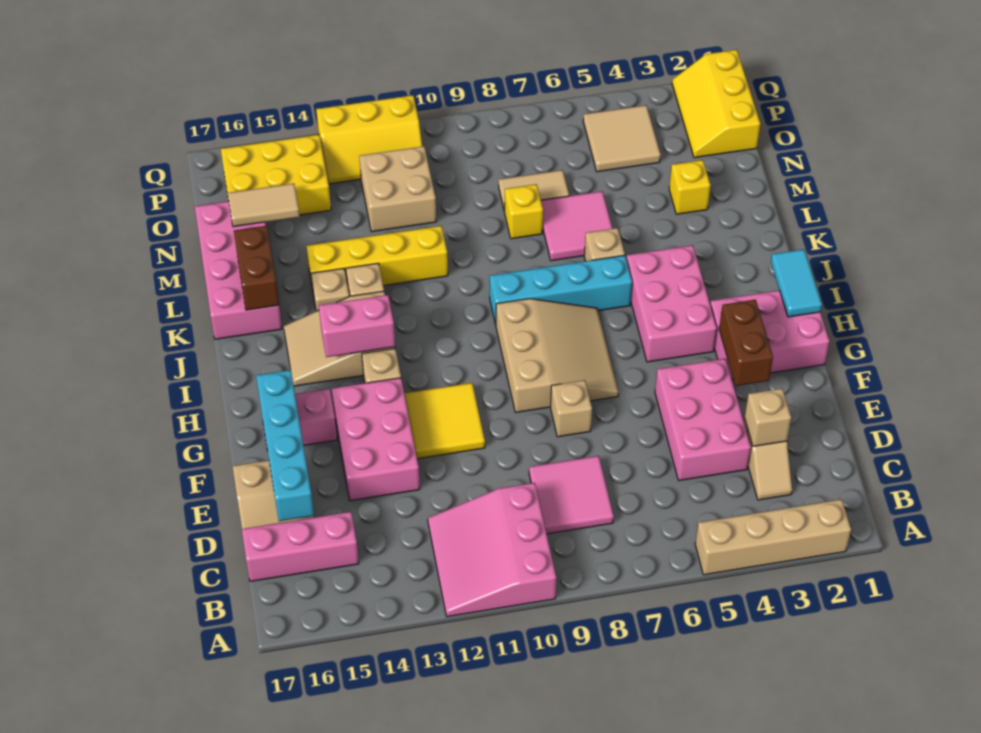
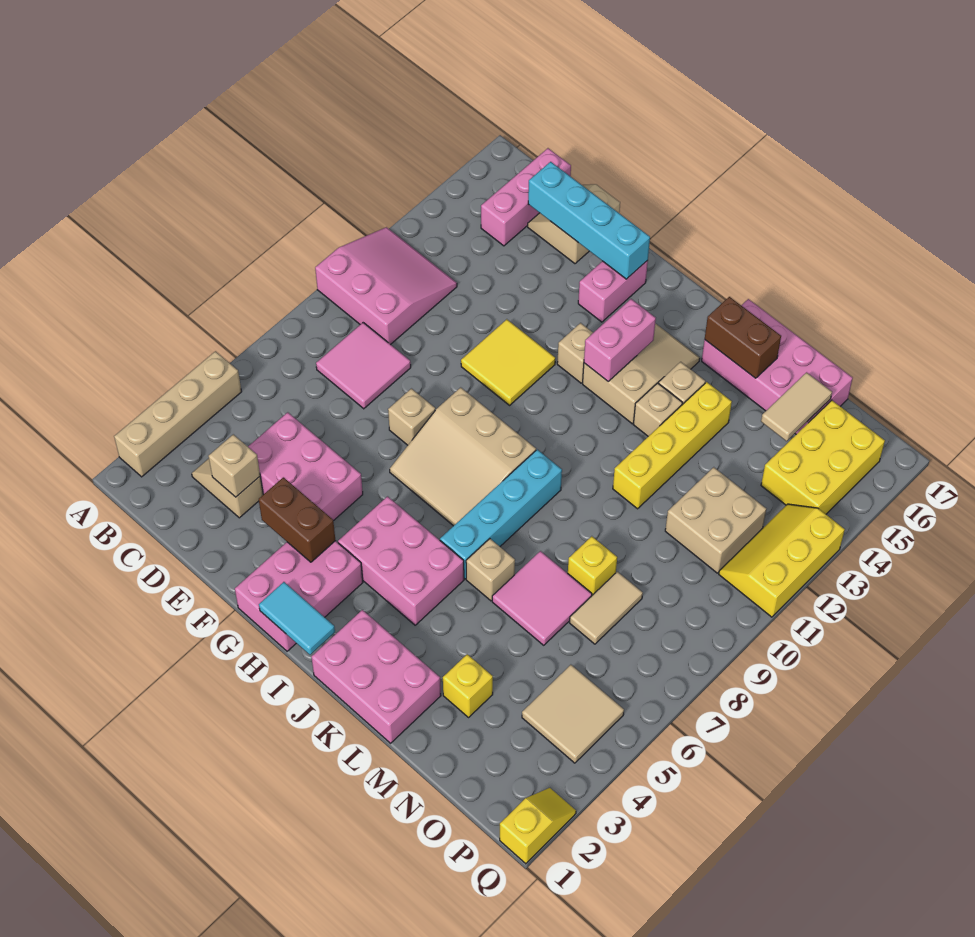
pink brick E13:G14 level 1 -> pink brick J1:L2 level 1
yellow slope O1:Q2 level 1 top 1 -> yellow slope Q1:Q2 level 1 top 1

